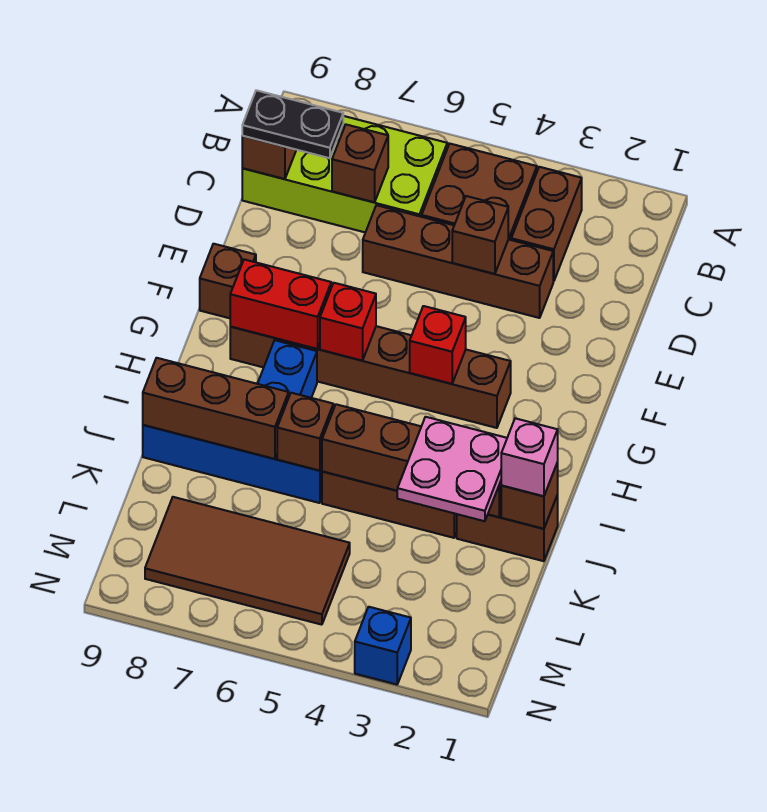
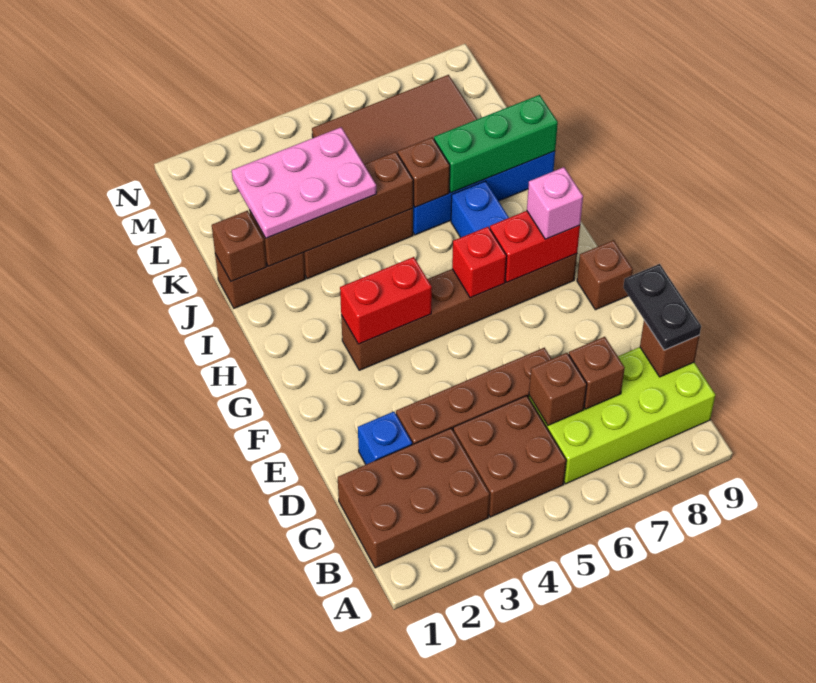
brown brick B3:C3 level 1 -> brown brick B1:C3 level 1
black plate C8:C9 level 3 -> black plate C9:D9 level 3
brown brick D4 level 2 -> brown brick C6 level 2
red brick G4 level 2 -> red brick G3:G4 level 2
pink brick J1 level 3 -> pink brick G8 level 3
pink plate J2:K3 level 3 -> pink plate J2:K4 level 3
brown brick J7:J9 level 2 -> green brick J7:J9 level 2
blue brick N3 level 1 -> blue brick D2 level 1

